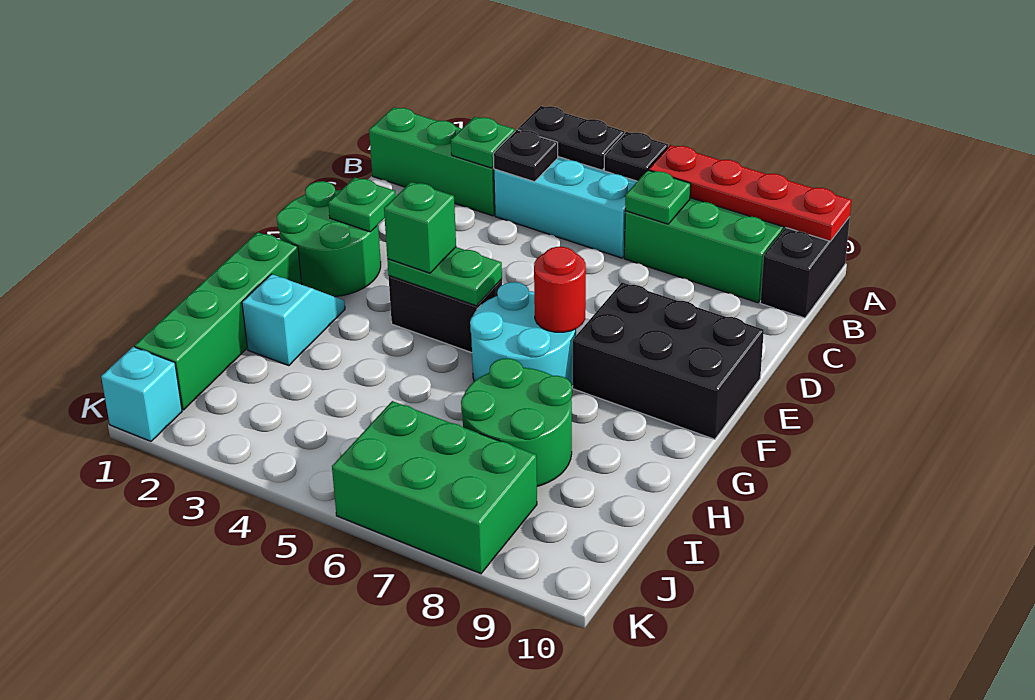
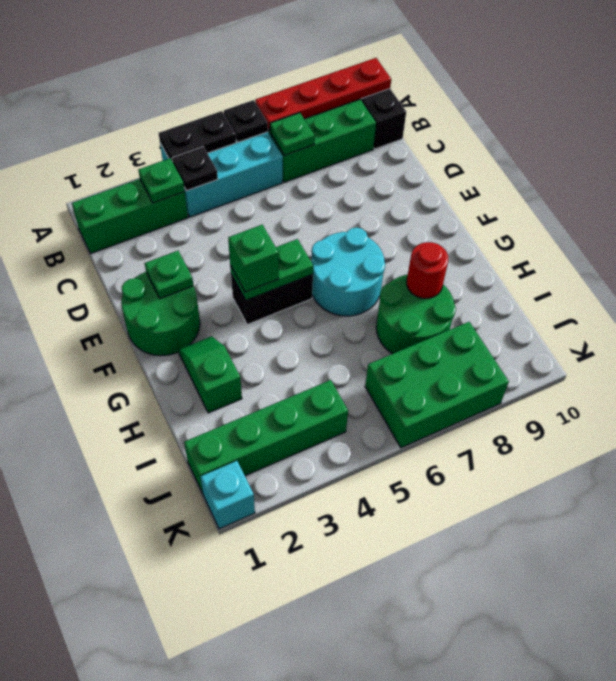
black brick E8:F10 level 1 -> none
red round brick F7 level 2 -> red round brick H8 level 2
green brick G1:J1 level 1 -> green brick J1:J4 level 1
cyan slope G2:H2 level 1 top H -> green slope G2:H2 level 1 top H

